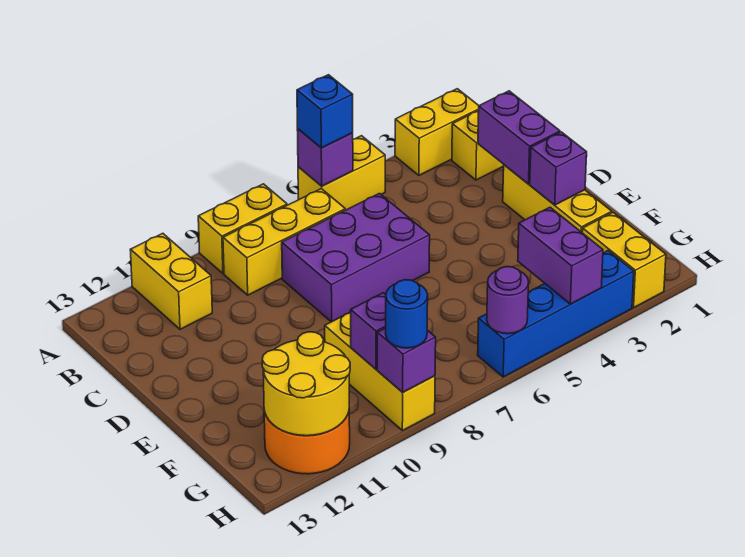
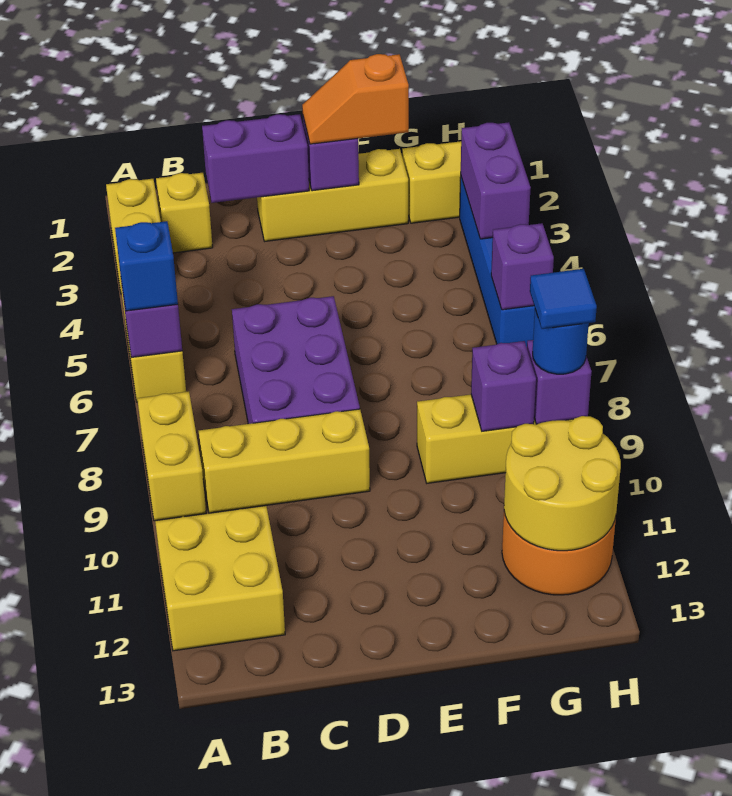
yellow brick A11:B11 level 1 -> yellow brick A11:B12 level 1
yellow brick B7:B9 level 1 -> yellow brick B9:D9 level 1
none -> orange slope E2:F2 level 3 top F
purple brick G4:H4 level 2 -> purple brick H3:H4 level 2
purple round brick H6 level 2 -> purple brick H6 level 2
none -> blue tile H9 level 4

